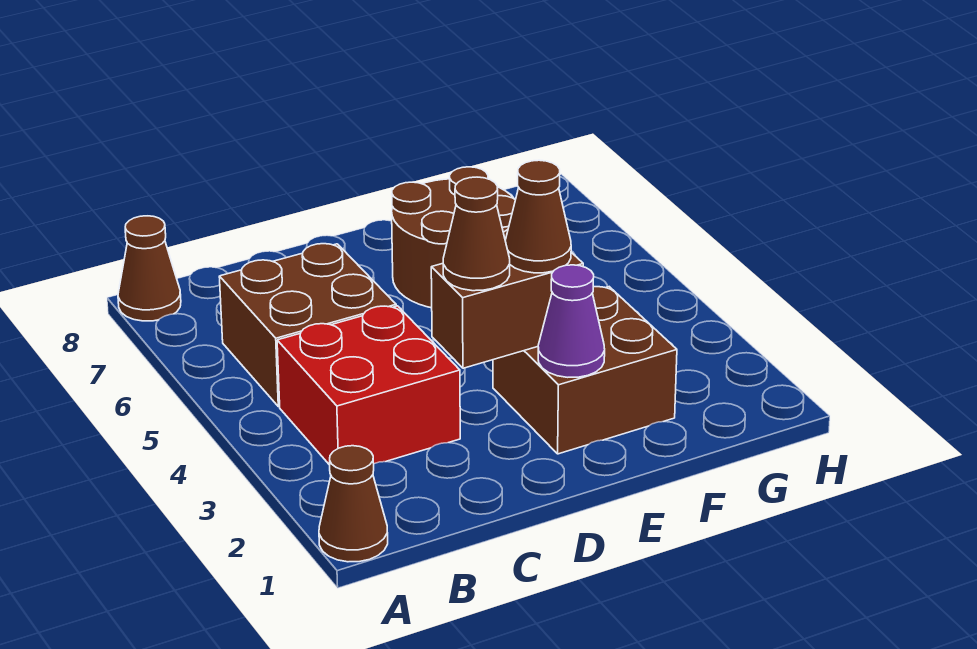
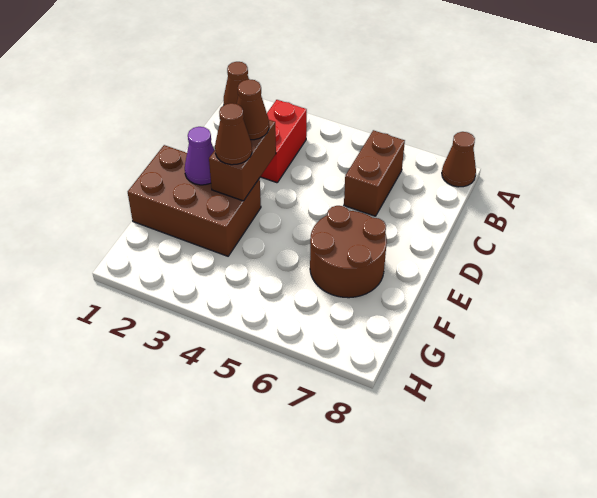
red brick B3:C4 level 1 -> red brick B3:C3 level 1
brown brick B5:C6 level 1 -> brown brick B6:C6 level 1
brown brick E2:F3 level 1 -> brown brick E1:F3 level 1

